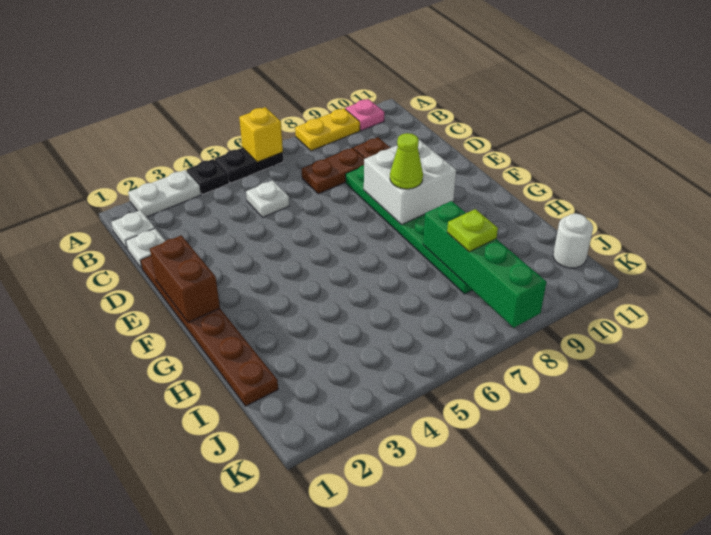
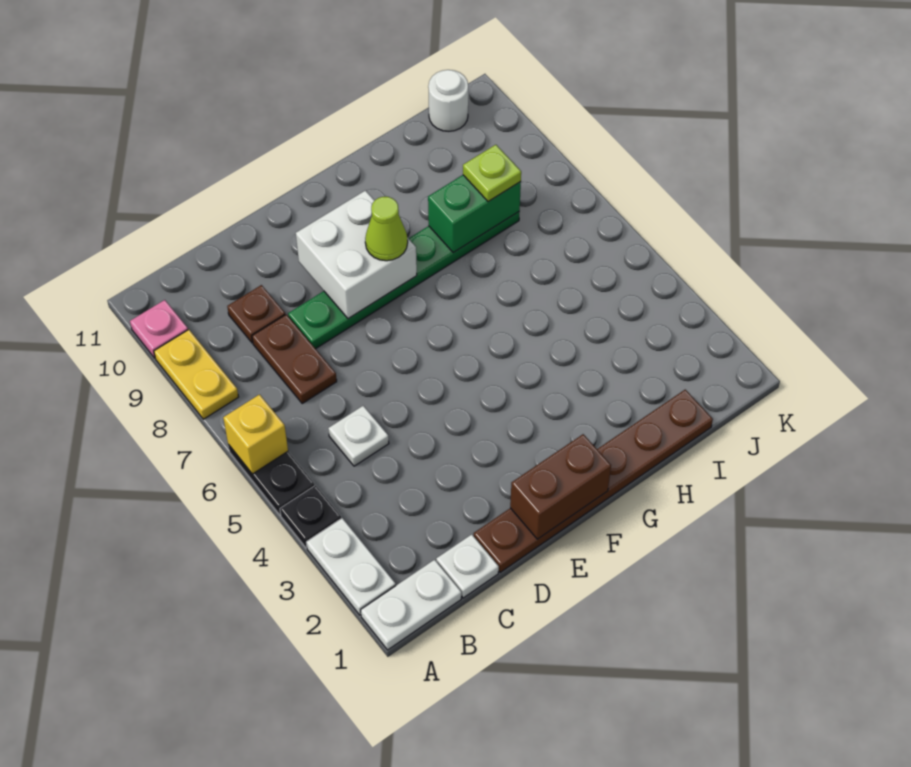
white plate B1 level 1 -> white plate A1:B1 level 1
green brick H8:K8 level 2 -> green brick H8:I8 level 2

